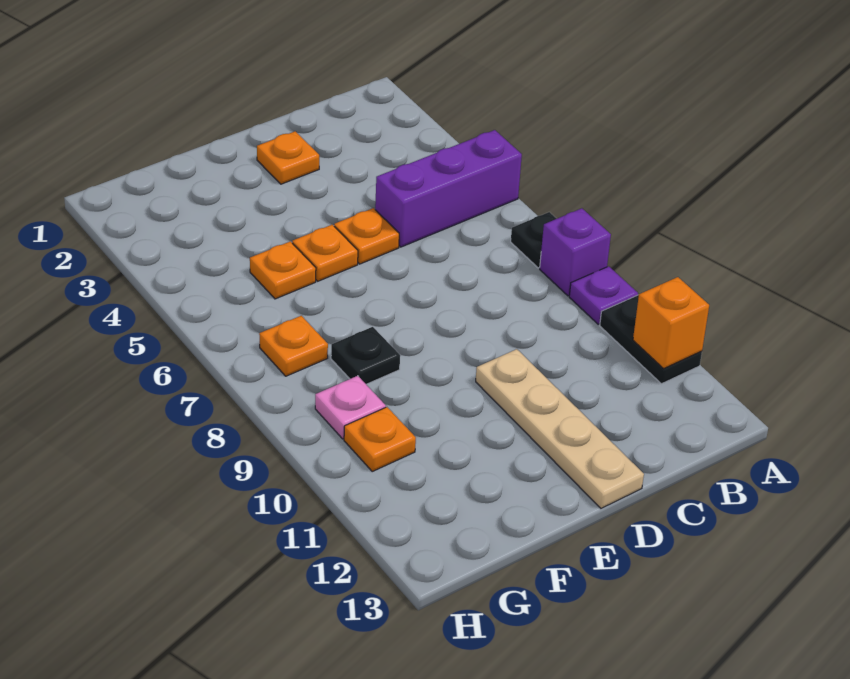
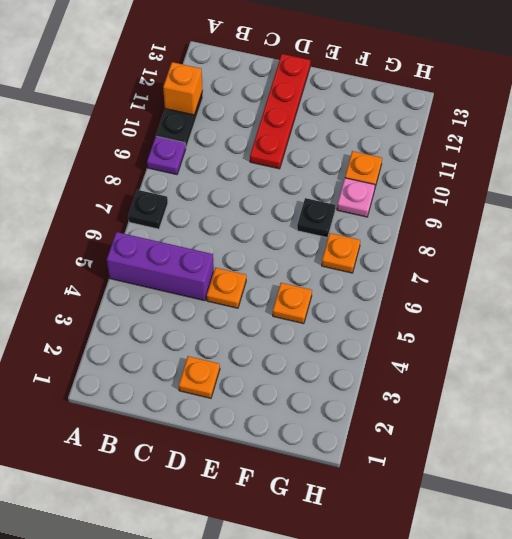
purple brick A8 level 1 -> none
tan plate D10:D13 level 1 -> red plate D10:D13 level 1
orange plate E5 level 1 -> none

